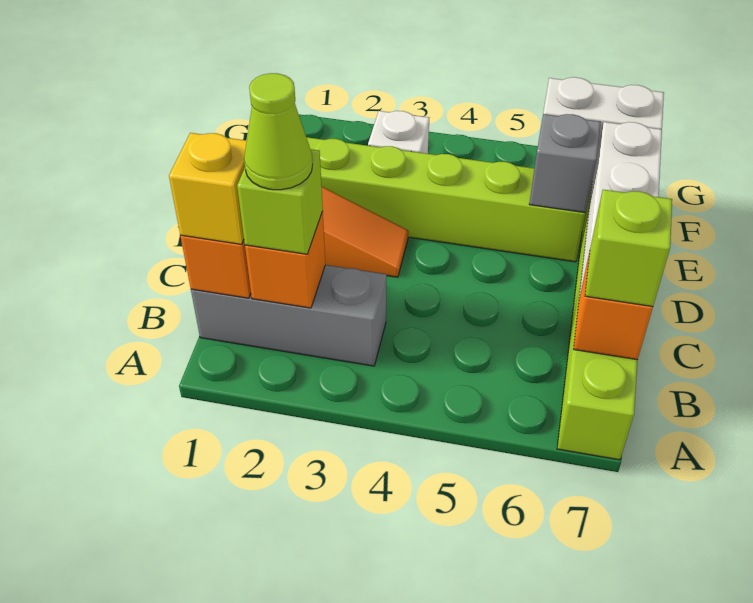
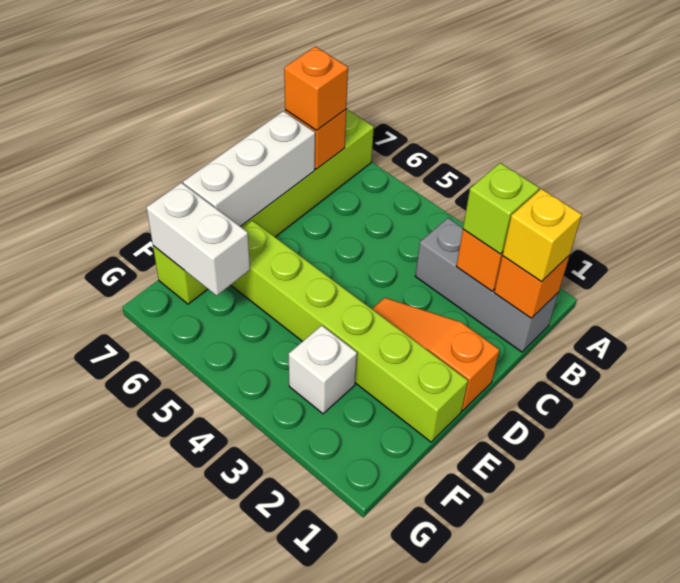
lime cone B2 level 4 -> none
lime brick B7 level 3 -> orange brick B7 level 3
grey brick E6 level 2 -> none

